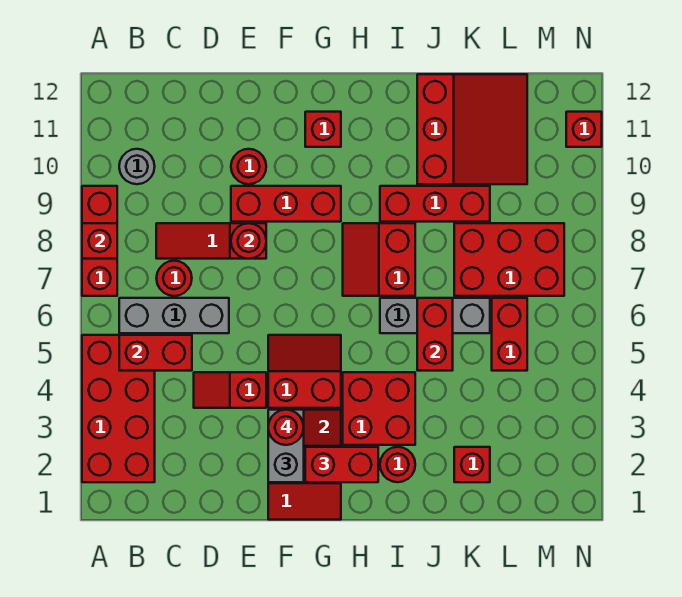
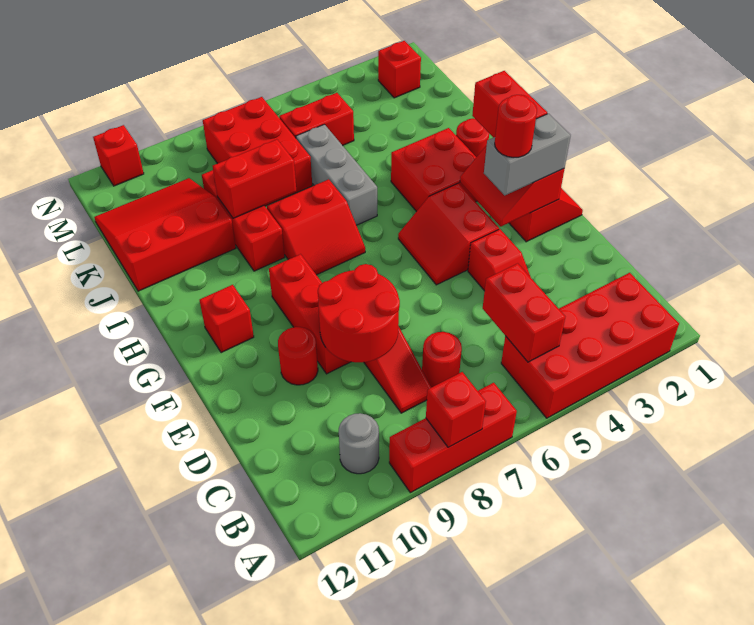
grey brick B6:D6 level 1 -> none
red round brick E8 level 2 -> red round brick D8:E9 level 2
red brick J5:J6 level 2 -> red brick J8:J9 level 2
red brick K2 level 1 -> red brick M2 level 1

